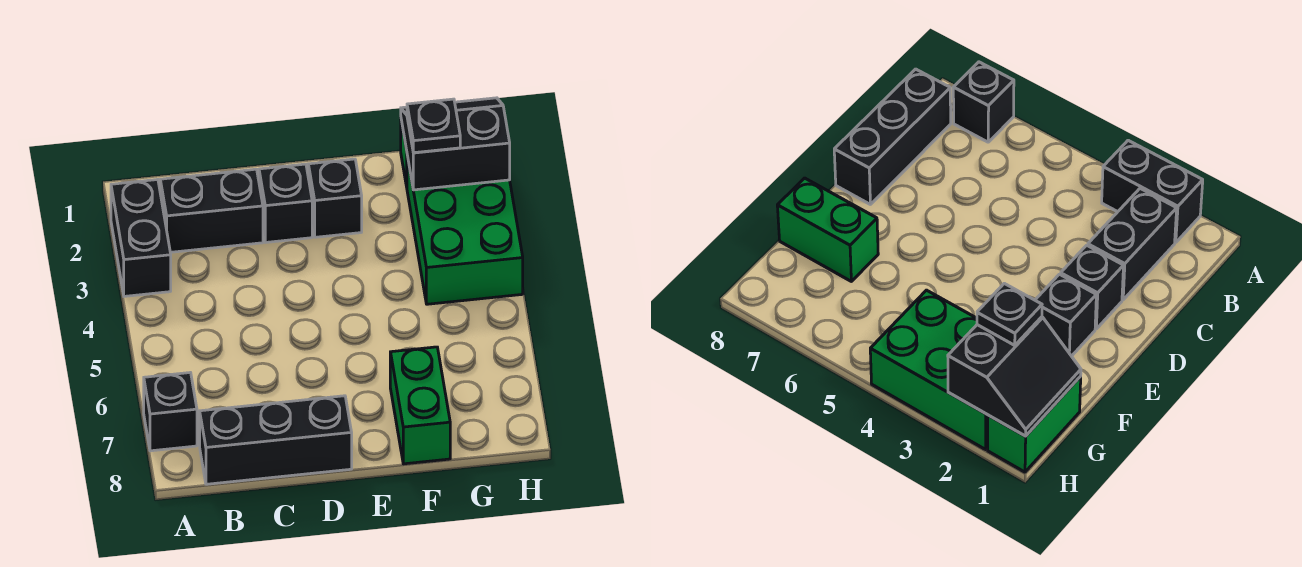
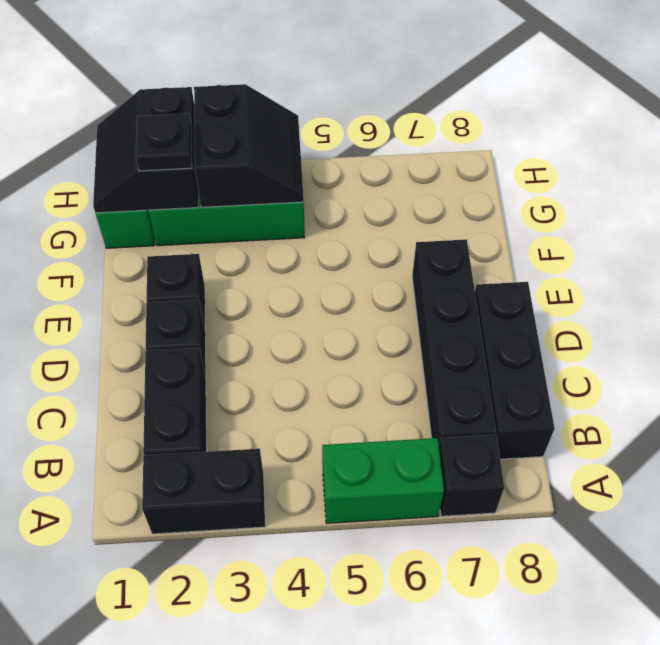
none -> black brick B7:E7 level 1
green brick F7:F8 level 1 -> green brick A5:A6 level 1
none -> black slope G3:H4 level 2 top 3

